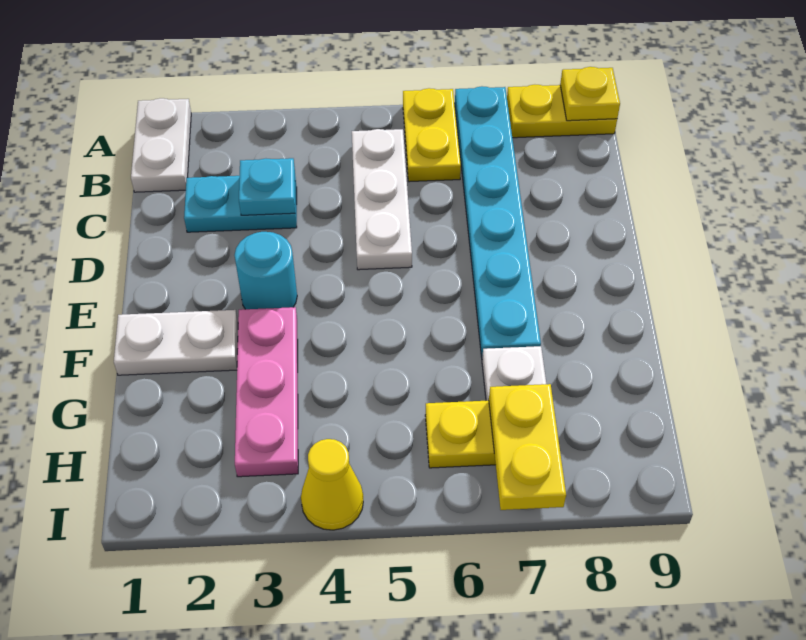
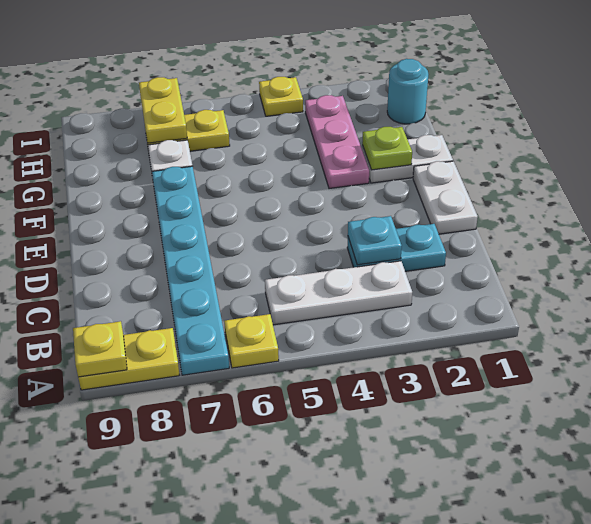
white plate A1:B1 level 1 -> white plate D1:E1 level 1
yellow plate A6:B6 level 1 -> yellow plate A6 level 1
white plate B5:D5 level 1 -> white plate B3:B5 level 1
cyan round brick E3 level 1 -> cyan round brick H1 level 1
none -> lime plate F2 level 2
yellow cone I4 level 1 -> yellow plate I4 level 1

